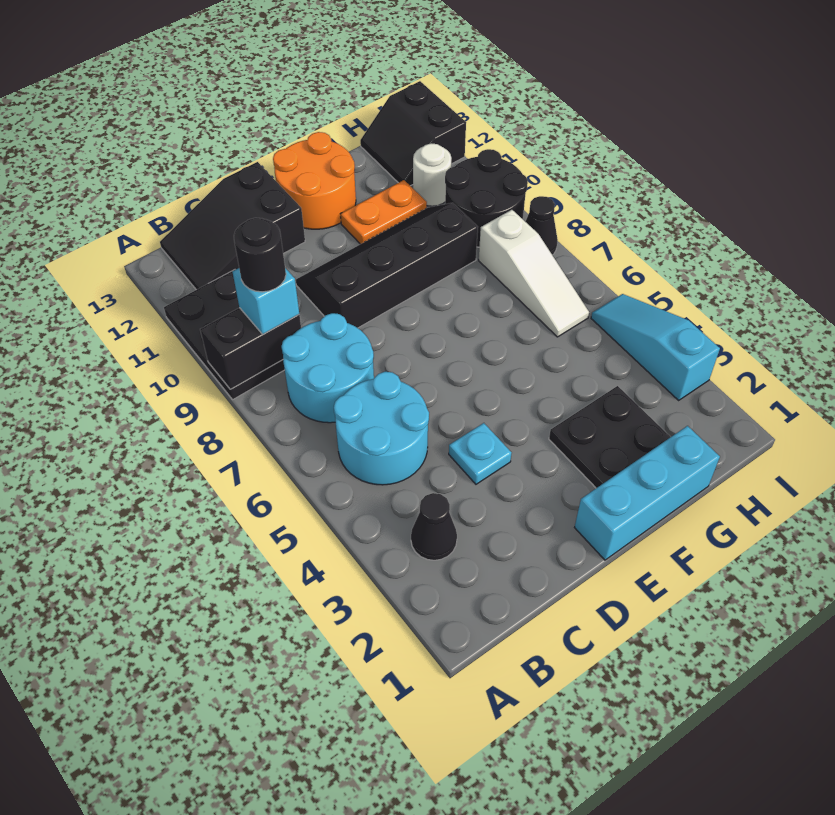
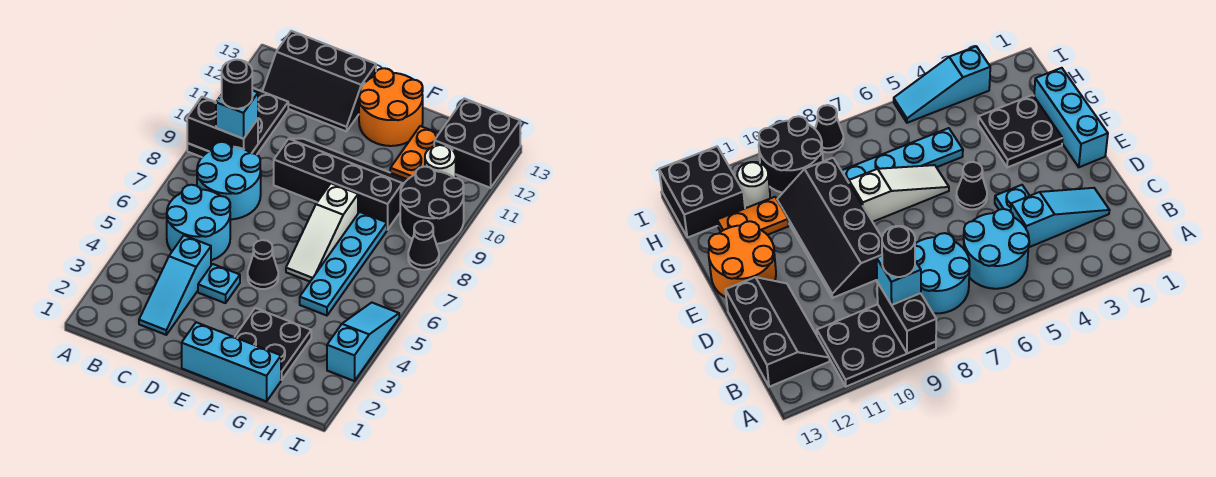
black cone B3 level 1 -> black cone E5 level 1
black slope B12:D13 level 1 top D -> black slope B12:D13 level 1 top 13
none -> cyan slope C2:C4 level 1 top 4
orange plate F11:G11 level 1 -> orange plate G11:G12 level 1
none -> cyan plate G5:G8 level 1
white slope H6:H8 level 1 top 8 -> white slope F6:F8 level 1 top 8
black slope H12:I13 level 1 top I -> black brick H12:I13 level 1

